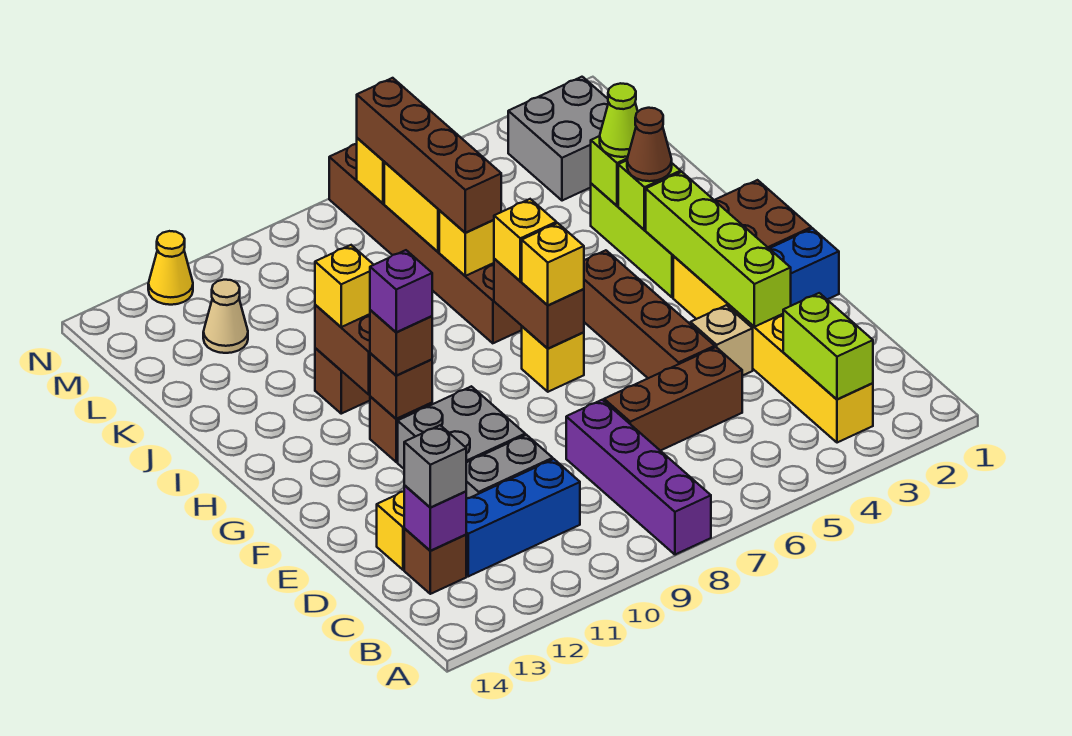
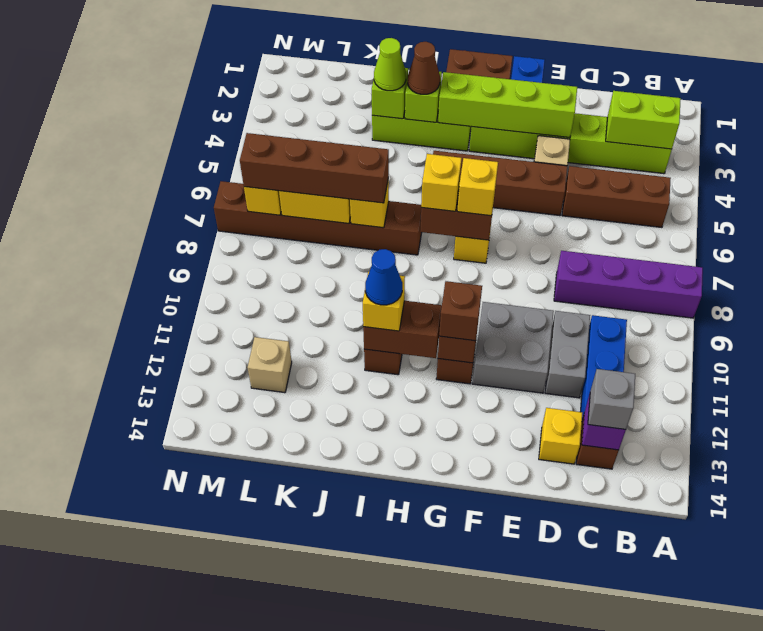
yellow brick B3:G3 level 1 -> lime brick B3:G3 level 1
brown brick D5:D7 level 1 -> brown brick B5:D5 level 1
purple brick G11 level 4 -> none
none -> blue cone I11 level 4
grey brick L2:M3 level 1 -> none
tan cone L12 level 1 -> tan brick L12 level 1
yellow cone N12 level 1 -> none

